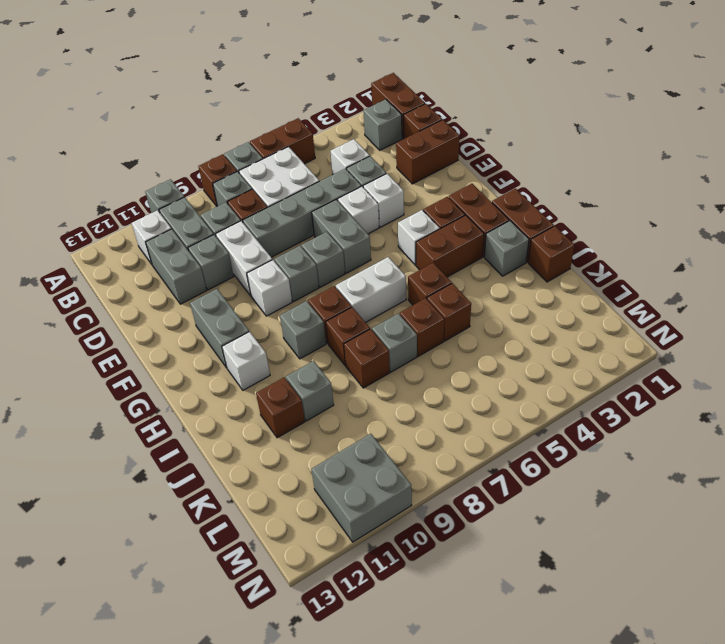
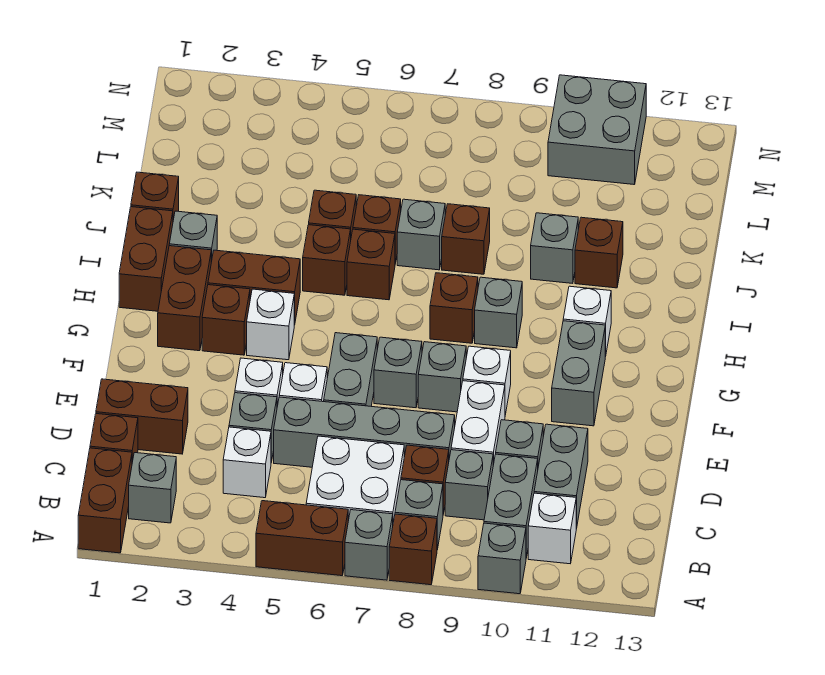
white brick H6:H7 level 1 -> none
brown brick I8 level 1 -> brown brick I6 level 1

